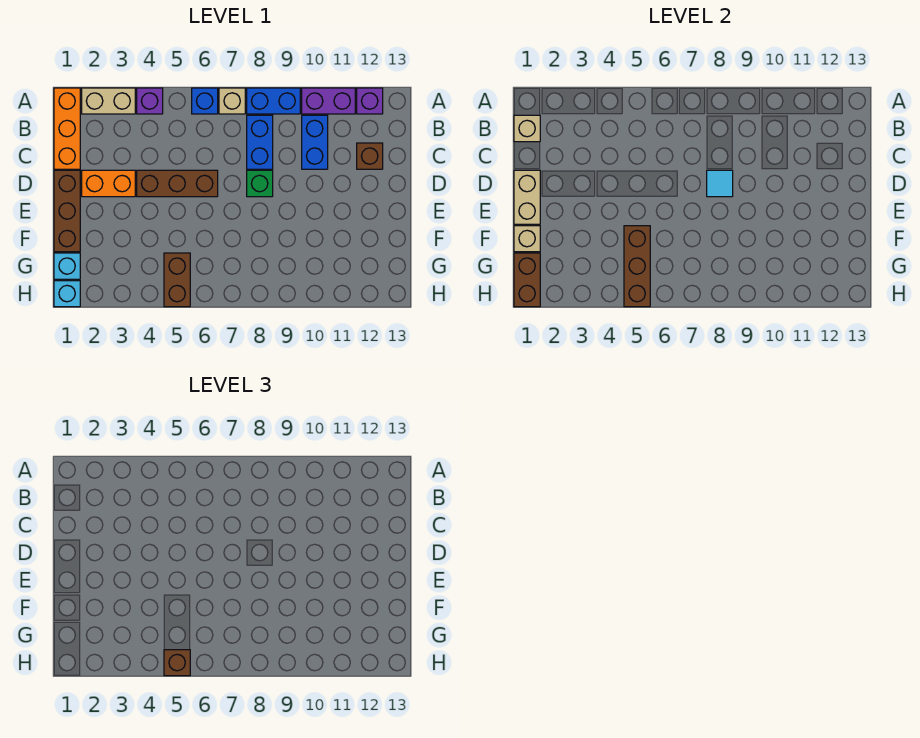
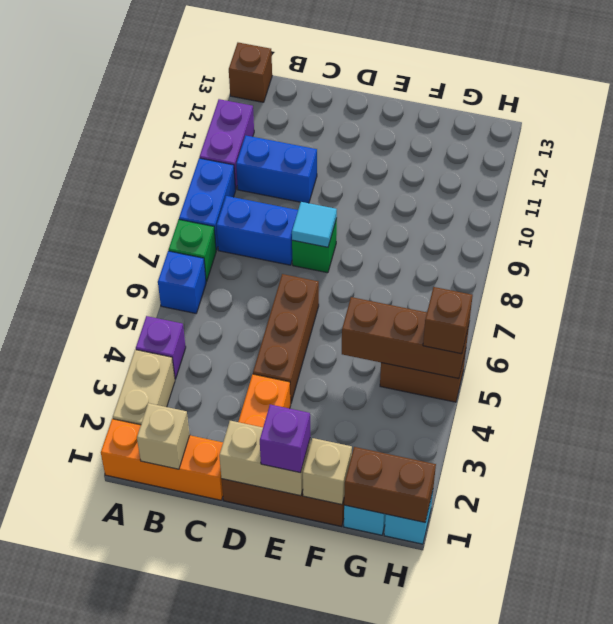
tan brick A7 level 1 -> green brick A7 level 1
purple brick A12 level 1 -> purple brick E1 level 3
brown brick C12 level 1 -> brown brick A13 level 1

